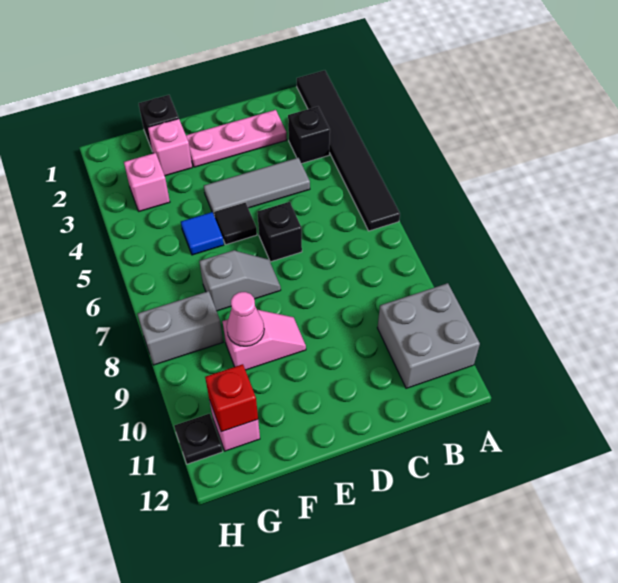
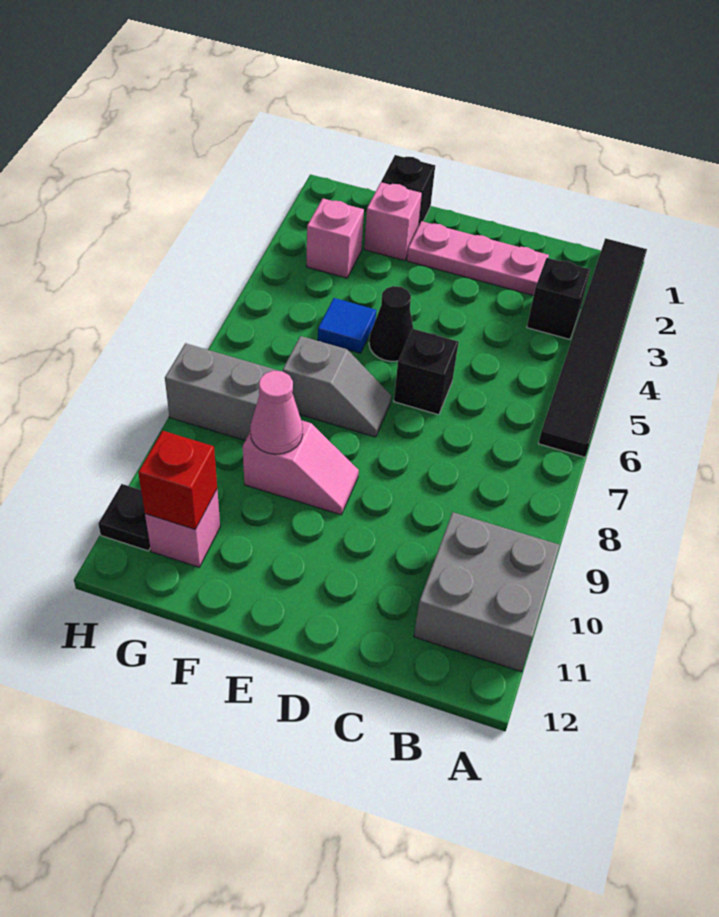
grey tile C4:E4 level 1 -> none
black tile E5 level 1 -> black cone E5 level 1

